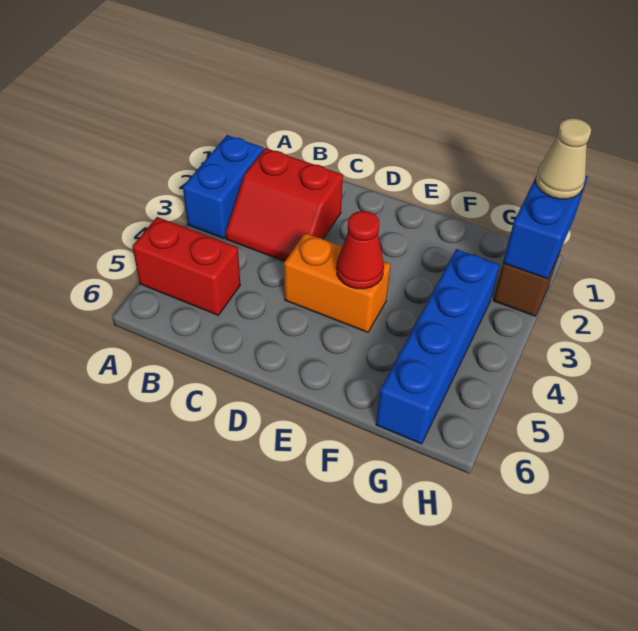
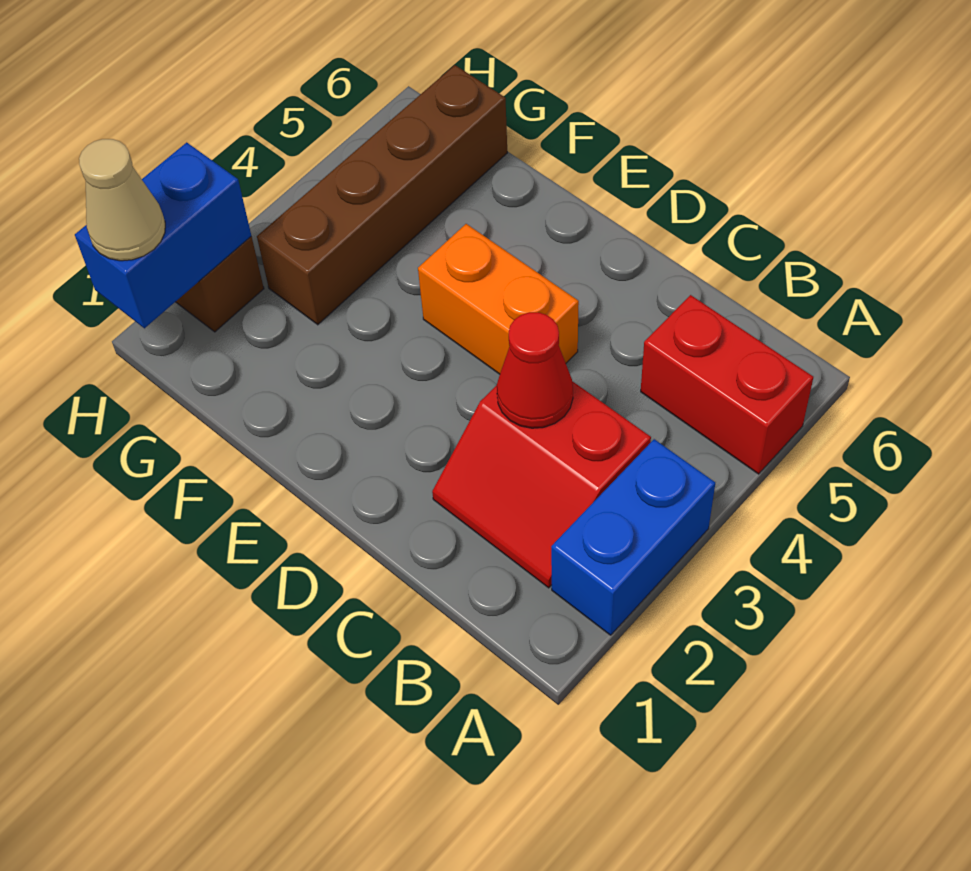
red slope B2:C3 level 1 top 2 -> red slope B2:C3 level 1 top 3
red cone E4 level 2 -> red cone C3 level 2
blue brick G3:G6 level 1 -> brown brick G3:G6 level 1

